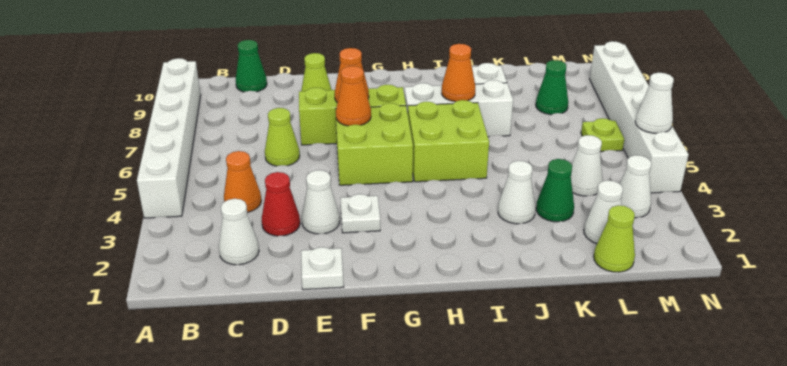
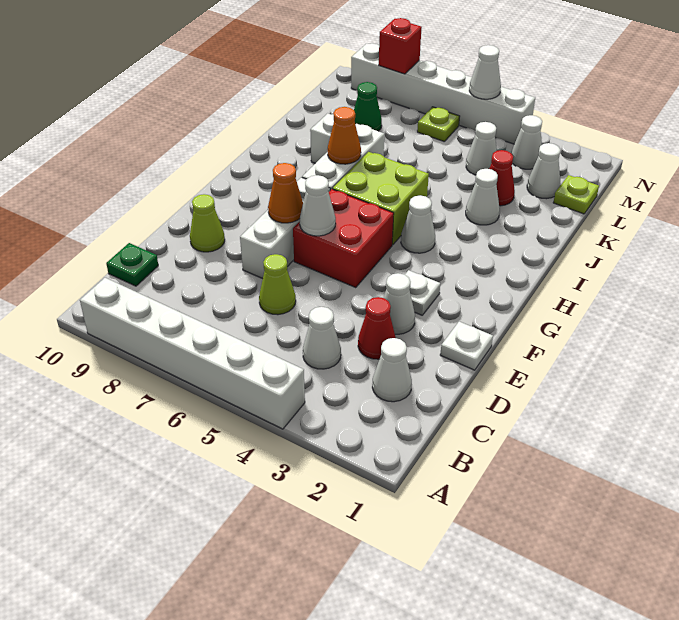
orange cone C4 level 1 -> white cone C4 level 1
green cone C10 level 1 -> green plate C10 level 1
lime brick E7:G7 level 1 -> white brick E7:G7 level 1
lime brick F5:G6 level 1 -> red brick F5:G6 level 1
orange cone F6 level 2 -> white cone F6 level 2
none -> white cone H4 level 1
green cone K3 level 1 -> red cone K3 level 1
lime cone L1 level 1 -> lime plate L1 level 1
none -> red brick N8 level 2

